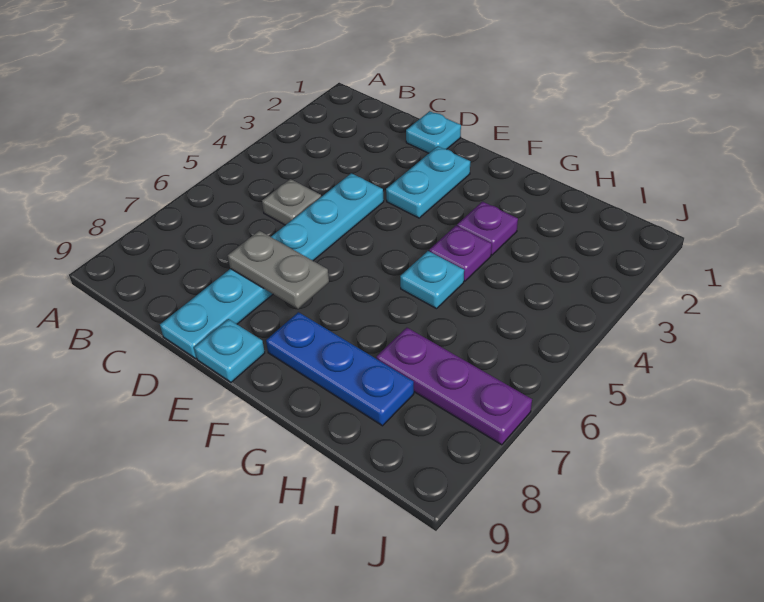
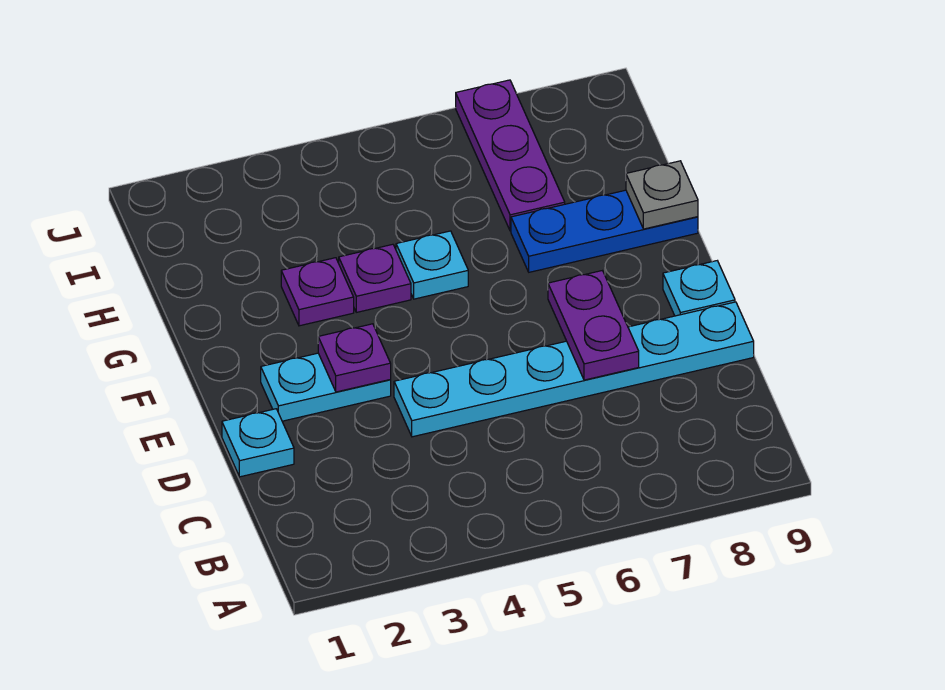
grey plate C5 level 1 -> grey plate G9 level 2
grey plate D7:E7 level 2 -> purple plate D7:E7 level 2
none -> purple plate E3 level 2
blue plate F8:H8 level 1 -> blue plate G7:G9 level 1

